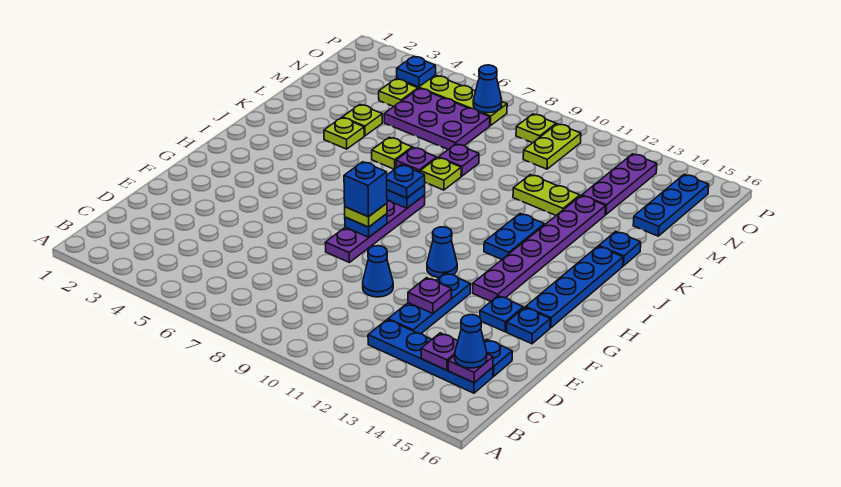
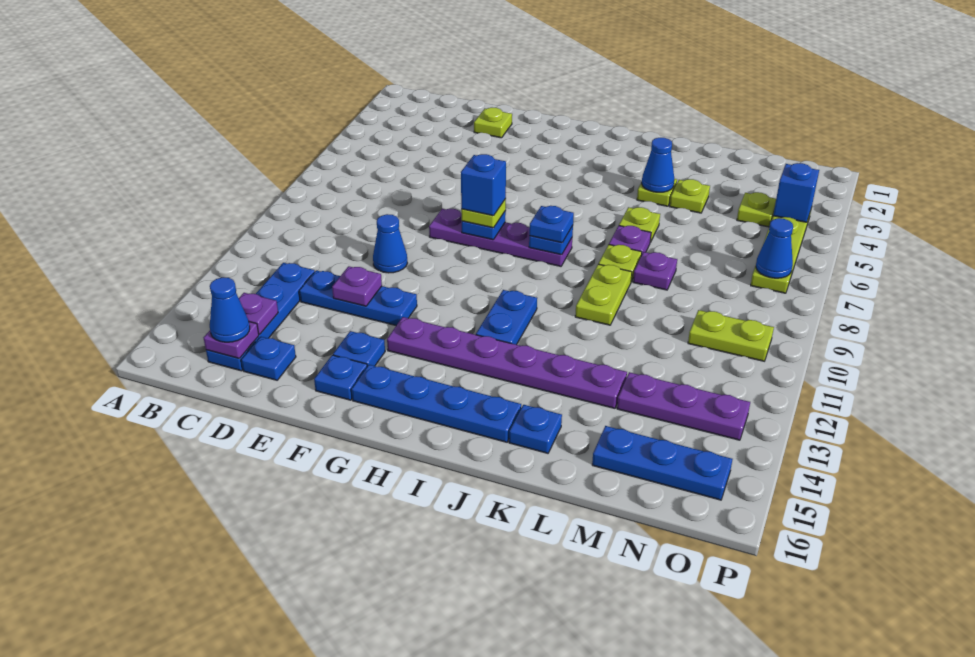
blue cone G11 level 1 -> blue cone K4 level 2
blue plate I12:J12 level 1 -> blue plate I11:I12 level 1
lime plate L11:L12 level 1 -> lime plate K9:K10 level 1
purple plate M5:N7 level 1 -> none
blue plate O4 level 2 -> blue brick O4 level 2
lime plate O9 level 1 -> lime plate E2 level 1

